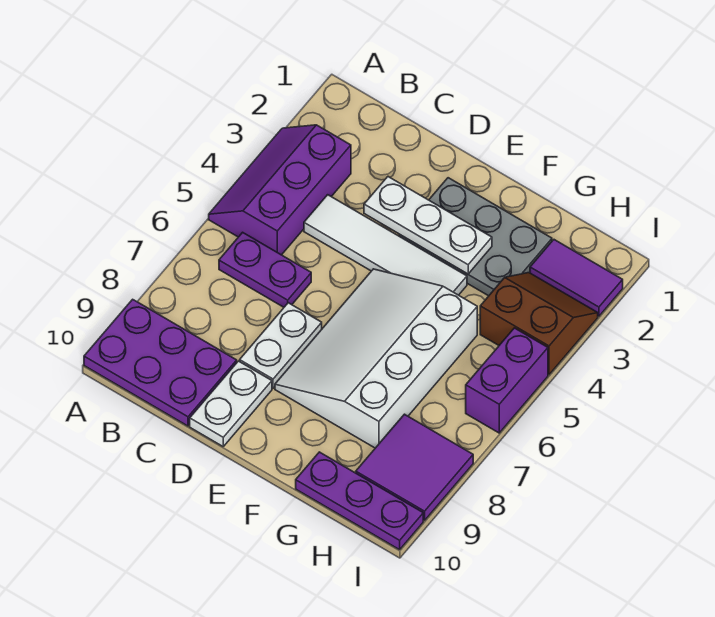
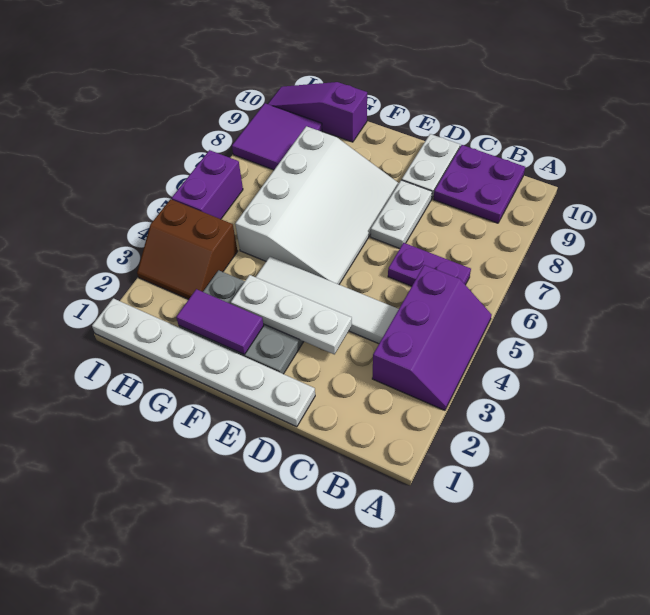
purple plate A9:C10 level 1 -> purple plate B9:C10 level 1
none -> white plate D1:I1 level 1
purple plate G10:I10 level 1 -> purple slope G10:I10 level 1 top G
purple tile H2:I2 level 1 -> purple tile F2:G2 level 2

